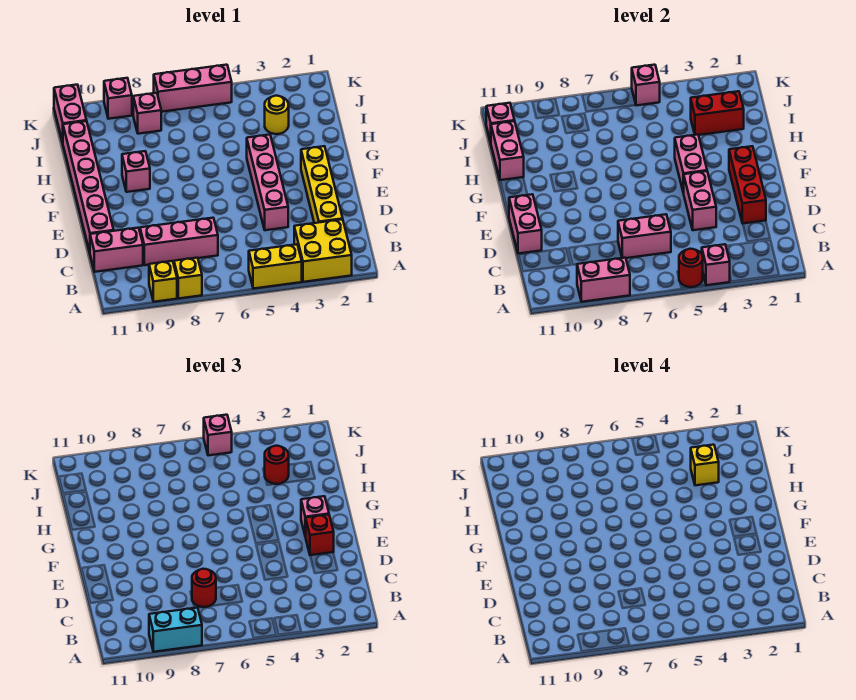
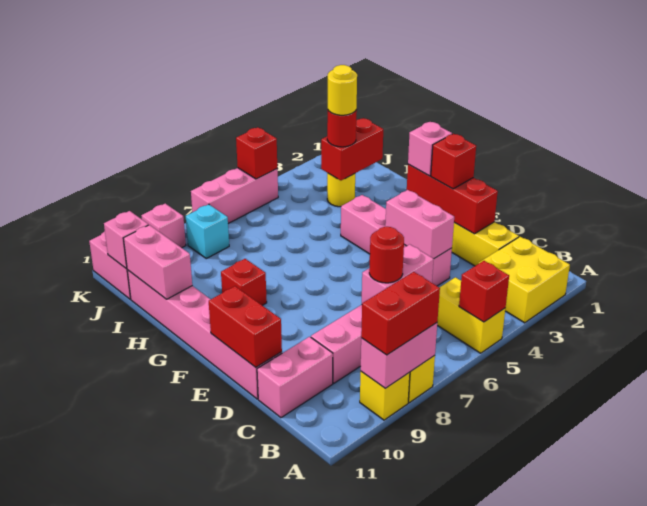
yellow brick A4:A5 level 1 -> yellow brick A5:B5 level 1
pink brick A4 level 2 -> none
red round brick A5 level 2 -> red brick A5 level 2
cyan brick A8:A9 level 3 -> red brick A8:A9 level 3
pink brick D11:E11 level 2 -> red brick D11:E11 level 2
pink brick F4:G4 level 2 -> none
pink brick G9 level 1 -> red brick G9 level 1
yellow brick I3 level 4 -> yellow round brick I3 level 4
pink brick J8 level 1 -> cyan brick J8 level 1
pink brick K5 level 2 -> red brick K5 level 2
pink brick K5 level 3 -> none

